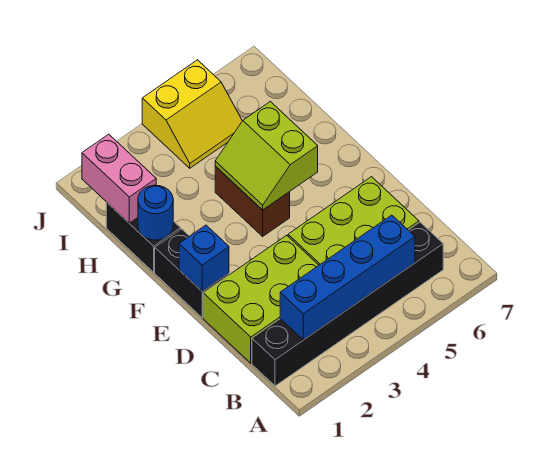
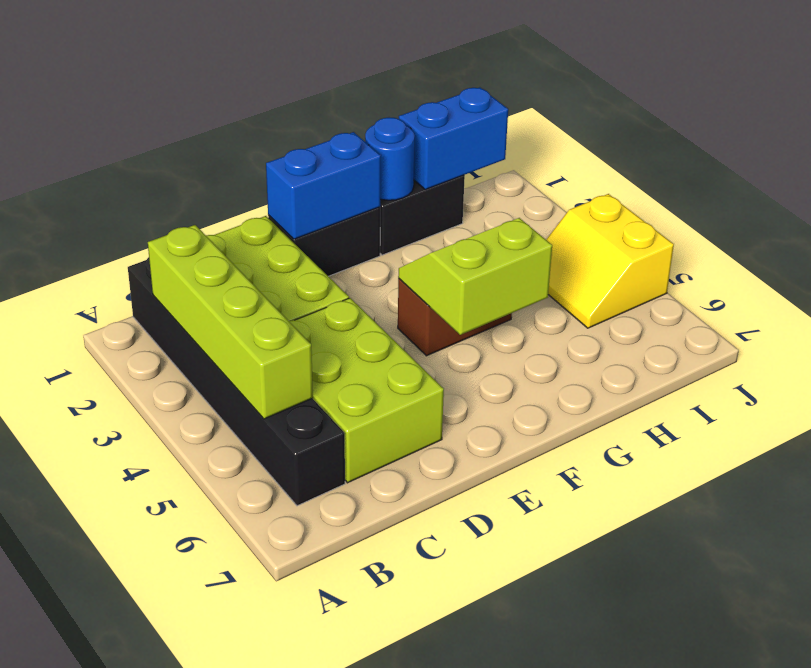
blue brick B2:B5 level 2 -> lime brick B2:B5 level 2
blue brick E1 level 2 -> blue brick E1:F1 level 2
pink brick H1:I1 level 2 -> blue brick H1:I1 level 2

